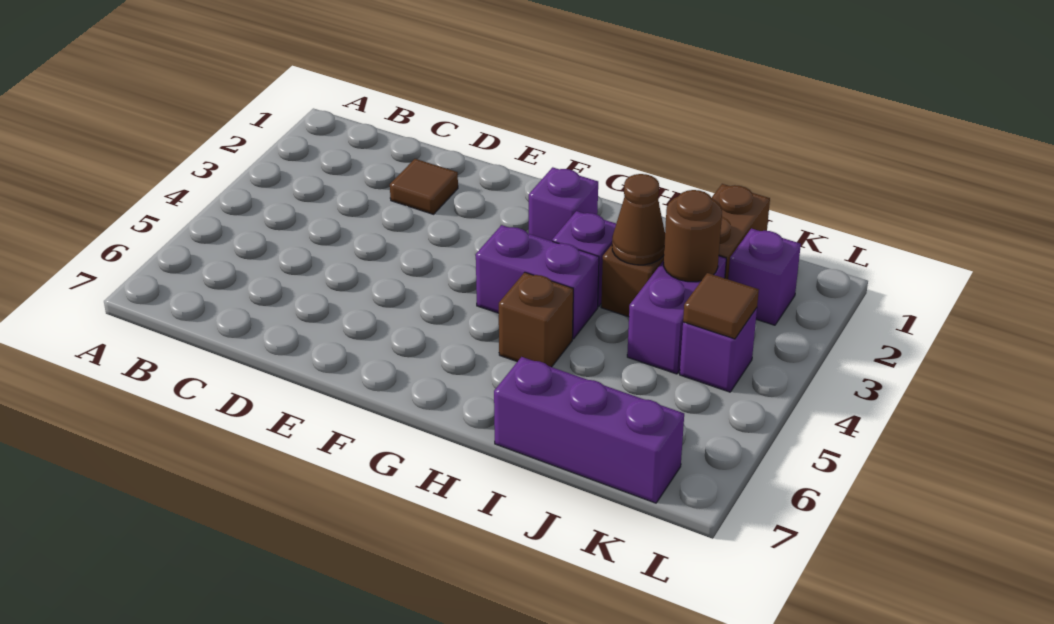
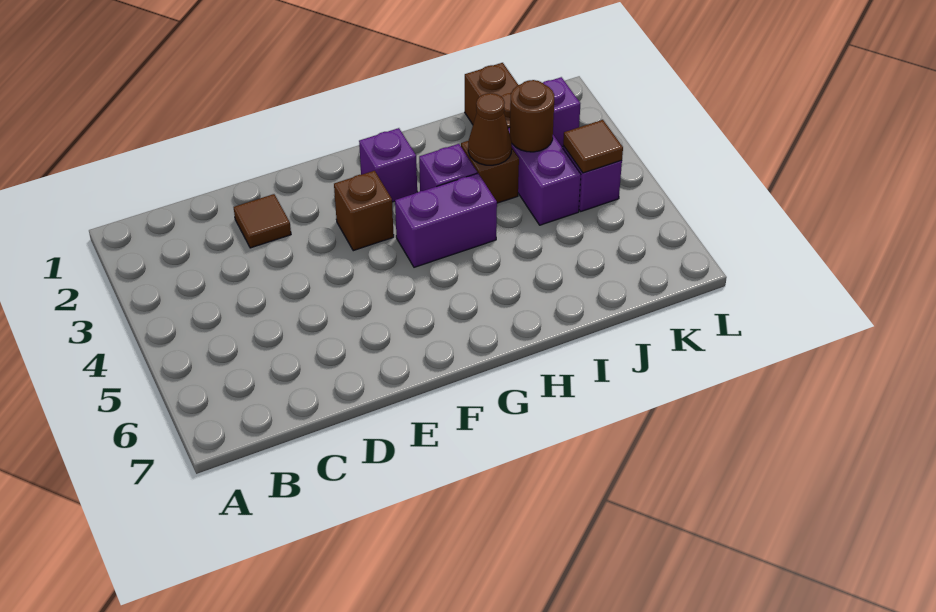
brown brick H5 level 1 -> brown brick F3 level 1
purple brick I7:K7 level 1 -> none

